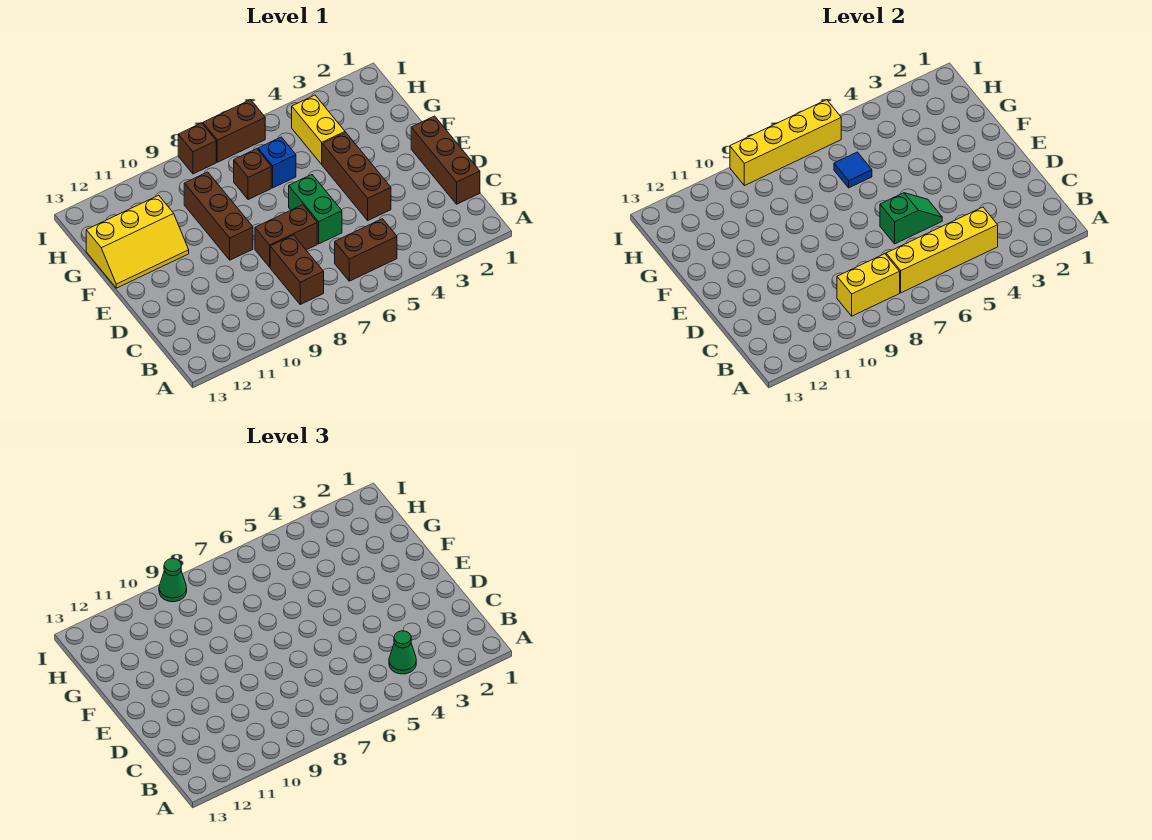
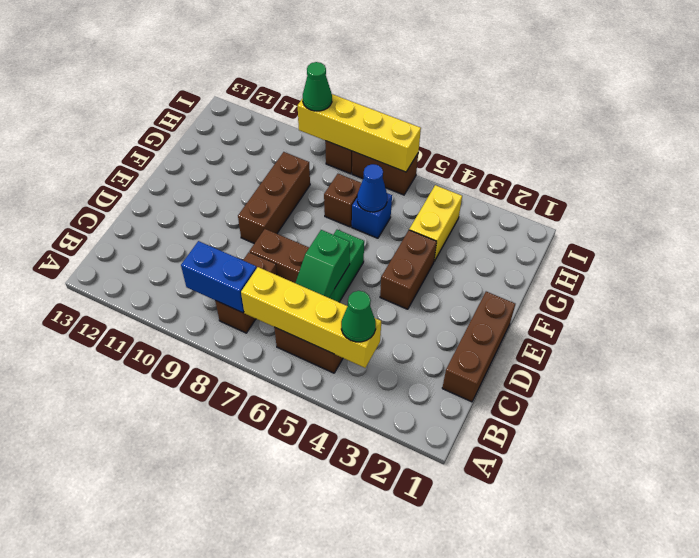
yellow brick B8:B9 level 2 -> blue brick B8:B9 level 2
brown brick D4:F4 level 1 -> brown brick E4:F4 level 1
green slope D5:D6 level 2 top 6 -> green slope C6:D6 level 2 top D
yellow slope F11:G13 level 1 top G -> none
blue tile G6 level 2 -> blue cone G6 level 2

